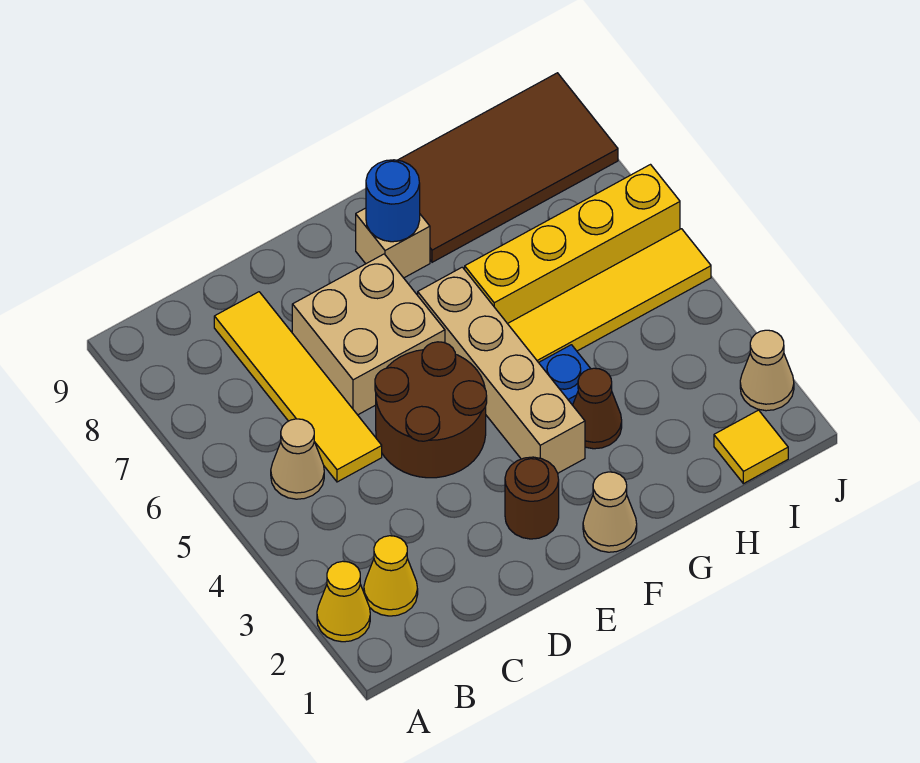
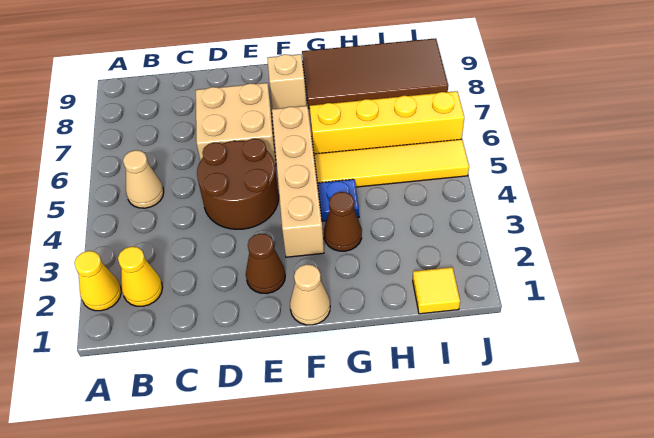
yellow tile C5:C8 level 1 -> none
brown round brick E2 level 1 -> brown cone E2 level 1
blue round brick F8 level 2 -> none
tan cone J2 level 1 -> none

